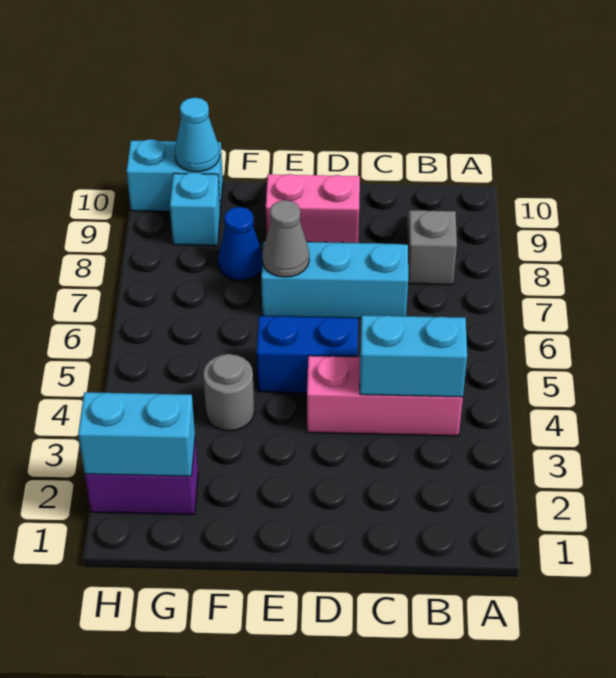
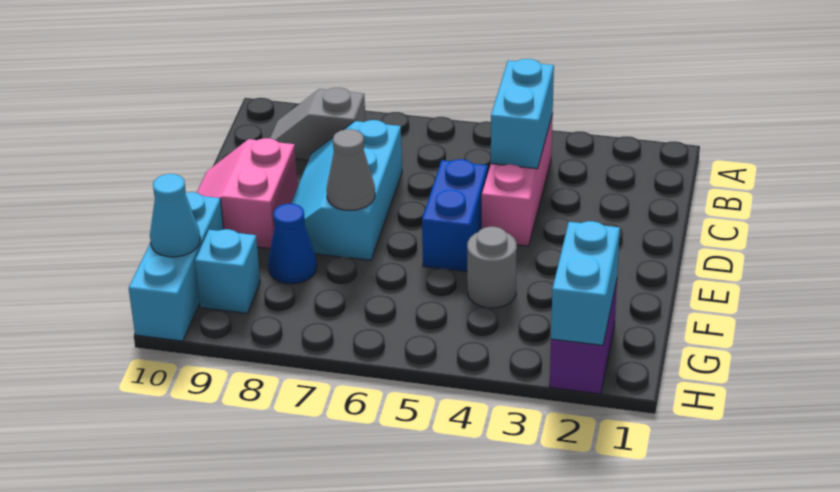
cyan brick G10:H10 level 1 -> cyan brick F10:H10 level 1

